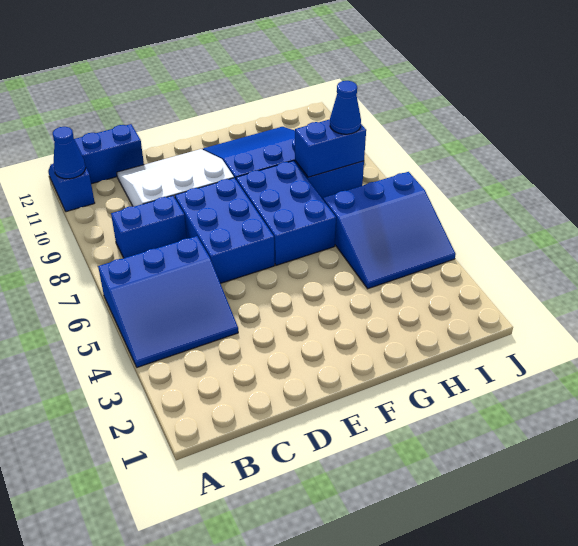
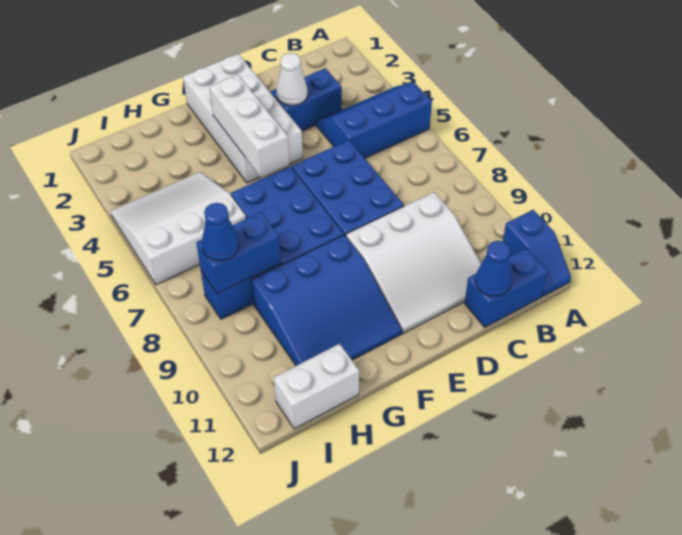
blue slope A4:C6 level 1 top 6 -> blue slope A4:C5 level 1 top 5
blue cone A11 level 2 -> blue cone C12 level 2
blue brick B8:C8 level 1 -> blue brick C3:D3 level 1
none -> white cone D3 level 2
none -> white brick E1:F4 level 1
none -> white brick F3:F5 level 2
blue slope H4:J6 level 1 top 6 -> white slope H4:J6 level 1 top 6
none -> white brick H12:I12 level 1

